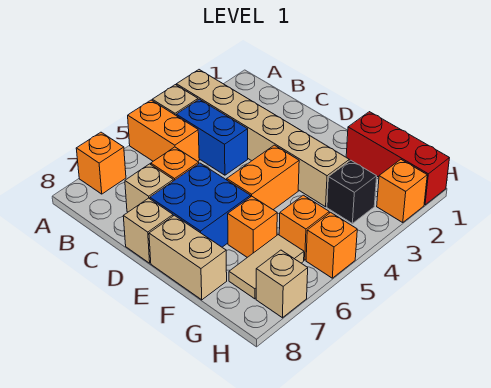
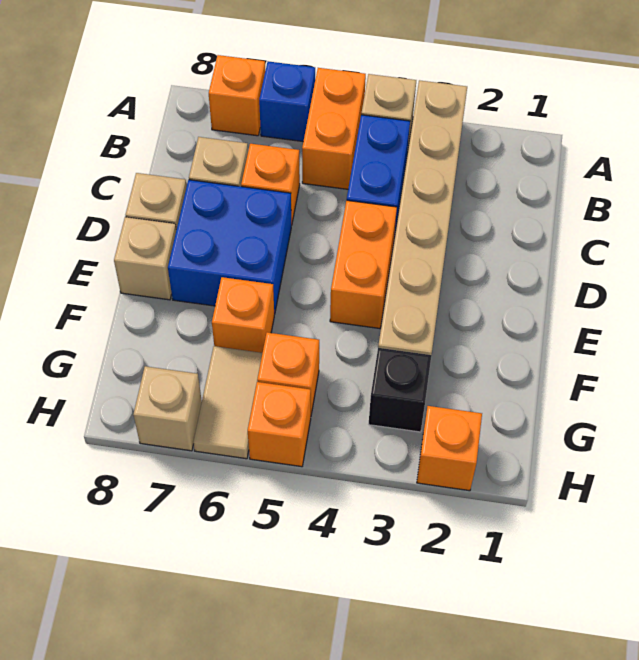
none -> blue brick A6 level 1
orange brick E4:E5 level 1 -> orange brick D4:E4 level 1
tan brick E8:F8 level 1 -> tan brick E8 level 1
red brick F1:H1 level 1 -> none
tan tile G6:G7 level 1 -> tan tile G6:H6 level 1

